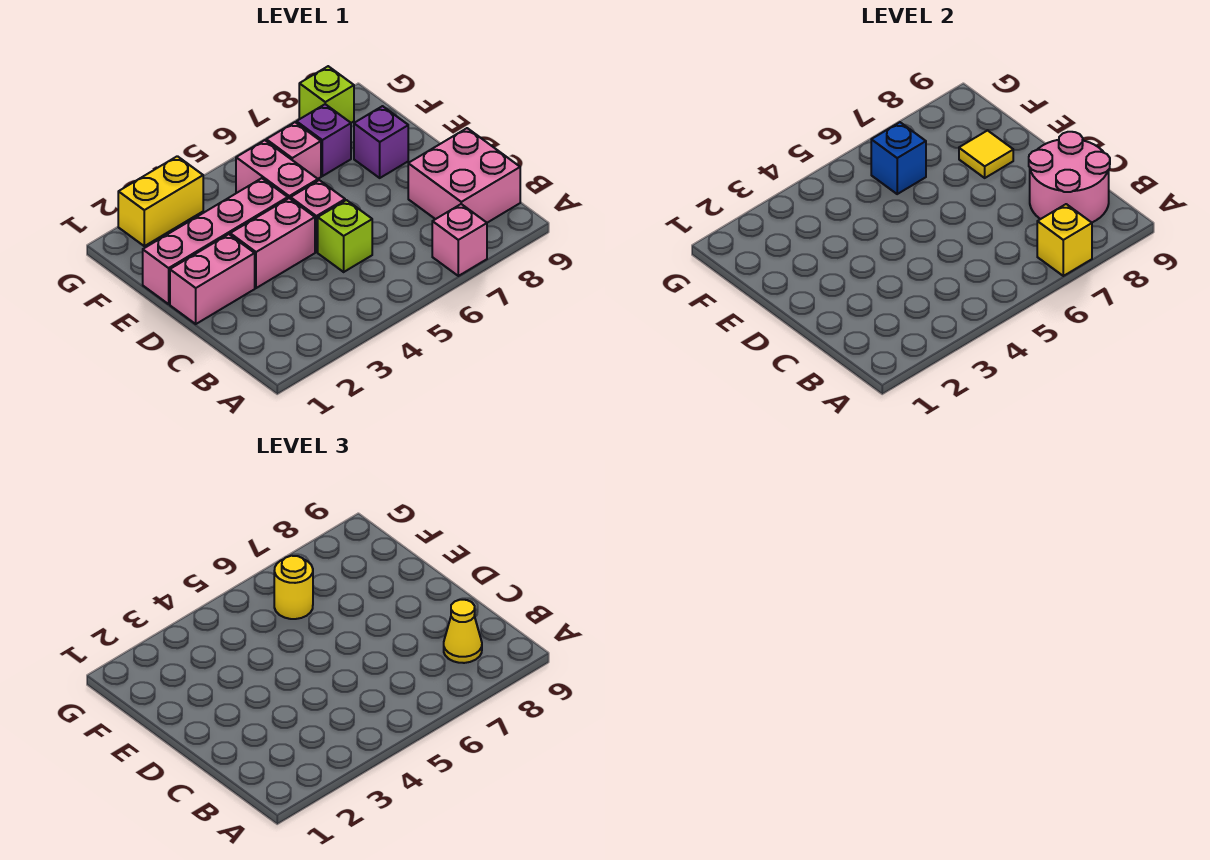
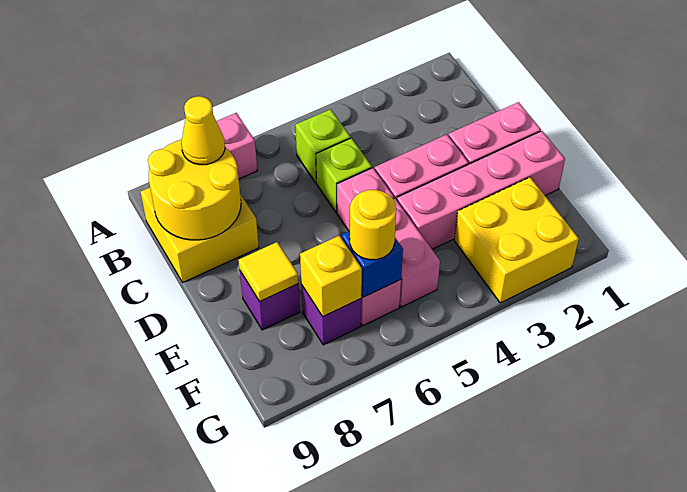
yellow brick A7 level 2 -> yellow brick F7 level 2
pink brick B8:C9 level 1 -> yellow brick B8:C9 level 1
pink round brick B8:C9 level 2 -> yellow round brick B8:C9 level 2
yellow brick G2:G3 level 1 -> yellow brick F2:G3 level 1
lime brick G8 level 1 -> lime brick B5 level 1

